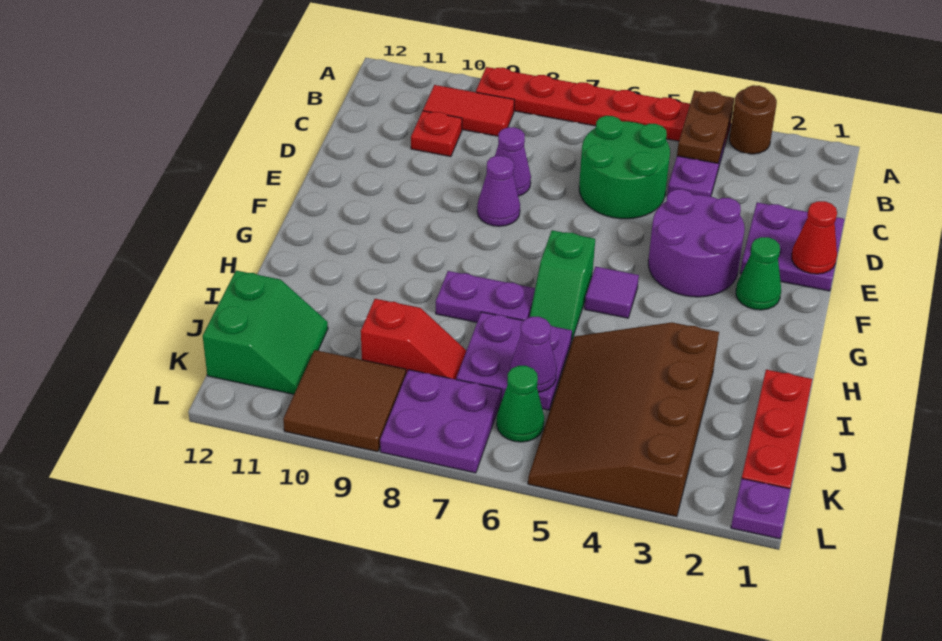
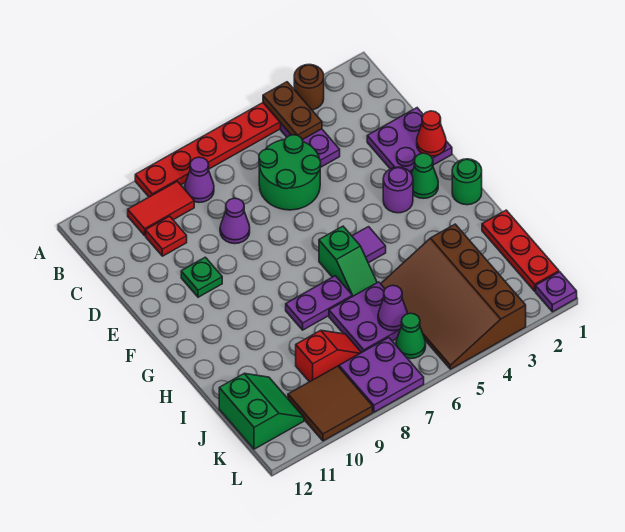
purple round brick E3:F4 level 1 -> purple round brick F3 level 1
purple cone E8 level 1 -> purple cone B8 level 1
none -> green plate E10 level 1
none -> green round brick G1 level 1

